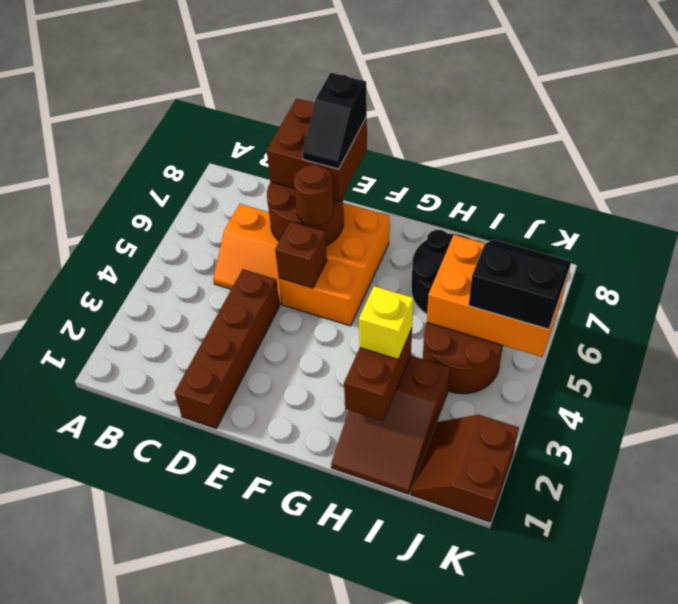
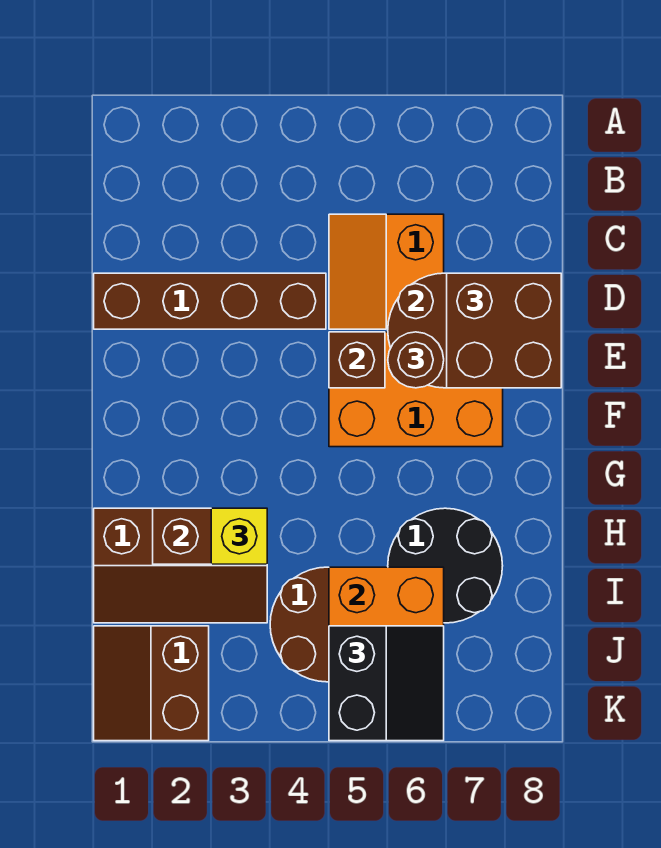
black slope E7:E8 level 4 top 8 -> none
brown slope H1:I3 level 1 top 3 -> brown slope H1:I3 level 1 top H
brown slope J1:K2 level 1 top K -> brown slope J1:K2 level 1 top 2

